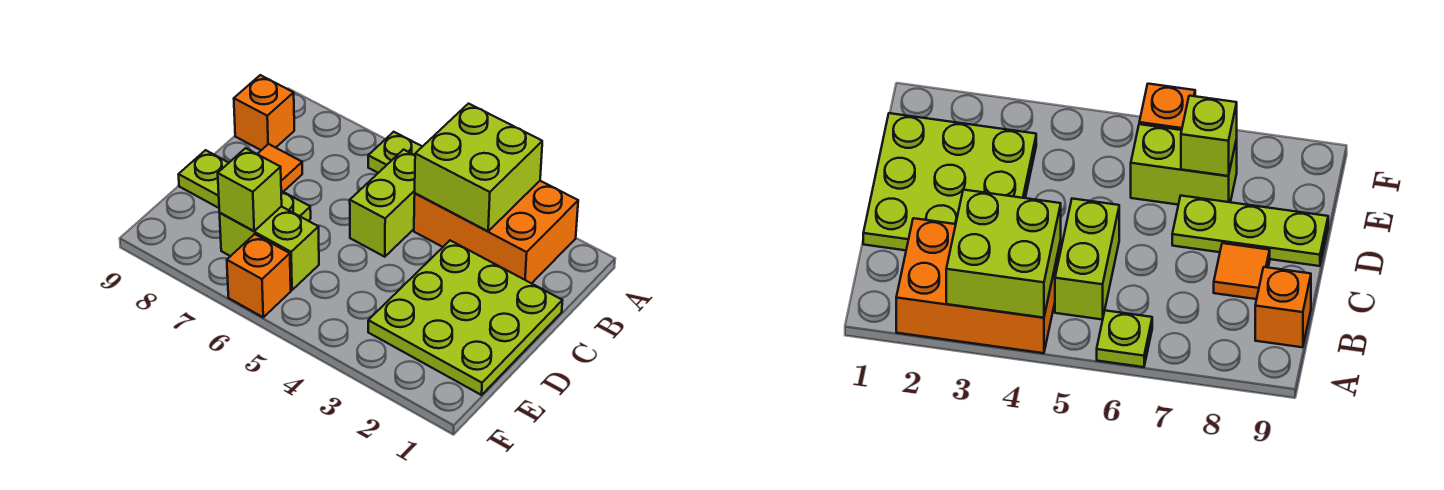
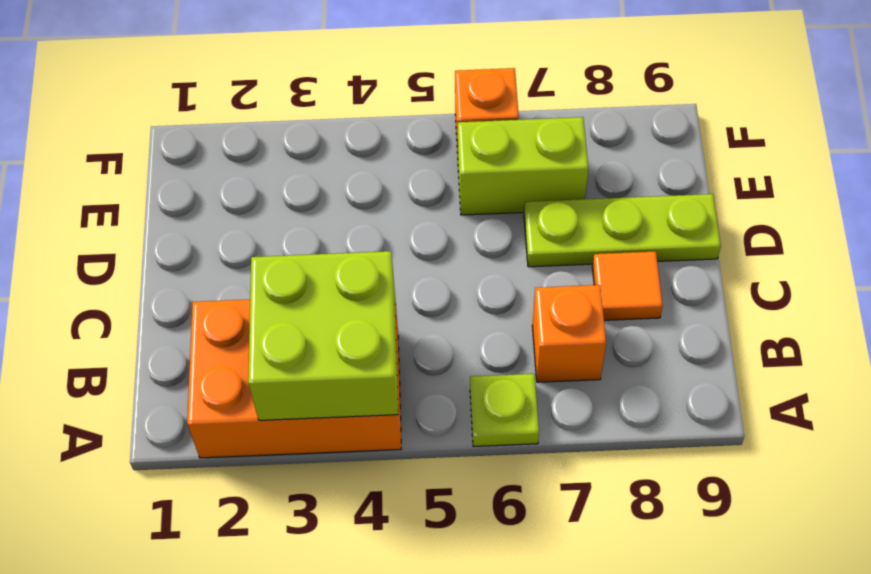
lime brick B5:C5 level 1 -> none
orange brick B9 level 1 -> orange brick B7 level 1
lime plate C1:E3 level 1 -> none
lime brick E7 level 2 -> none

